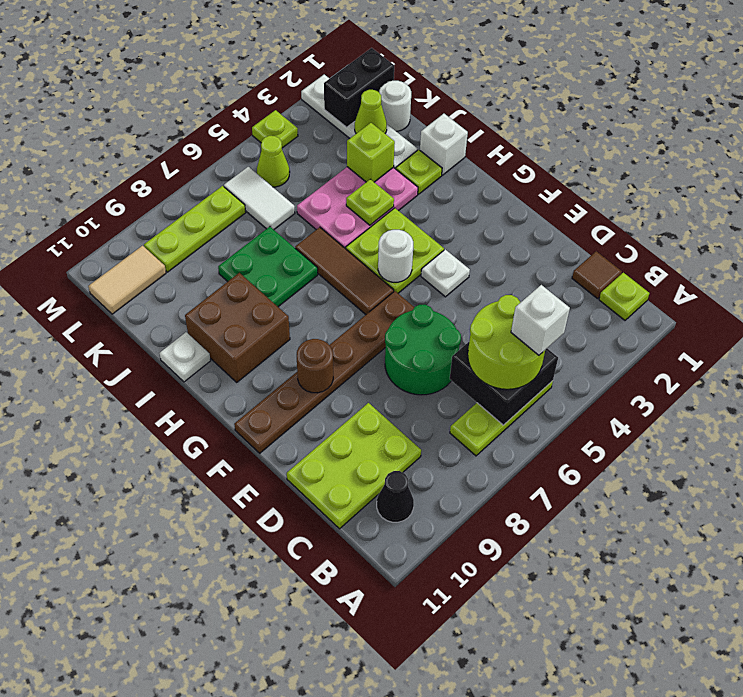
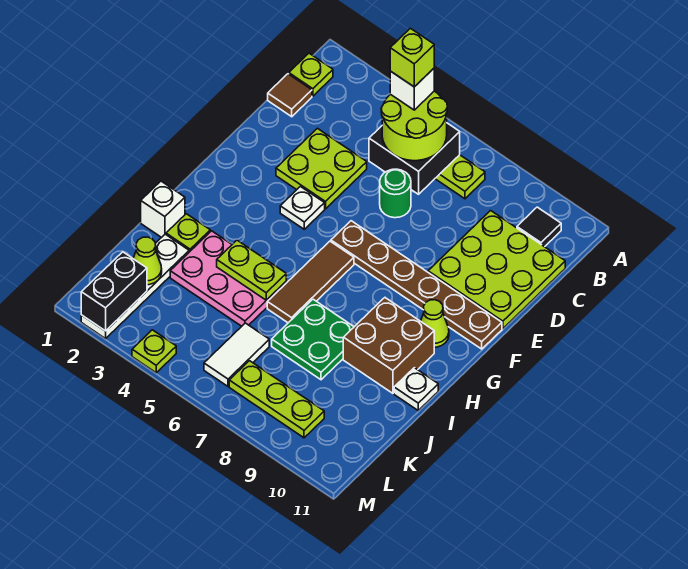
black cone B10 level 1 -> black tile B10 level 1
lime plate C9:D11 level 1 -> lime plate C9:E11 level 1
green round brick D6:E7 level 1 -> green round brick D6 level 1
brown round brick F9 level 2 -> none
lime plate G4:H5 level 1 -> lime plate D3:E4 level 1
white round brick G5 level 2 -> none
lime plate I4 level 2 -> lime plate I4:I5 level 2
lime brick J3 level 2 -> lime brick B5 level 5
white round brick K1 level 1 -> none
black brick L1:L2 level 2 -> black brick L2:M2 level 2
lime cone L5 level 1 -> lime cone G10 level 1
tan tile L10:L11 level 1 -> none

